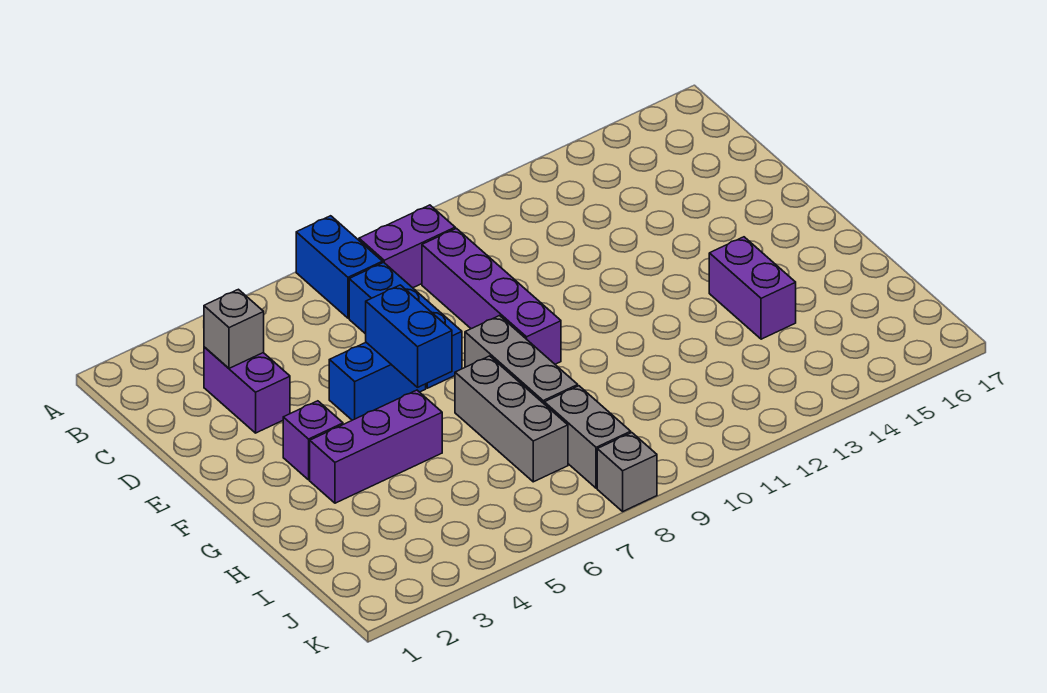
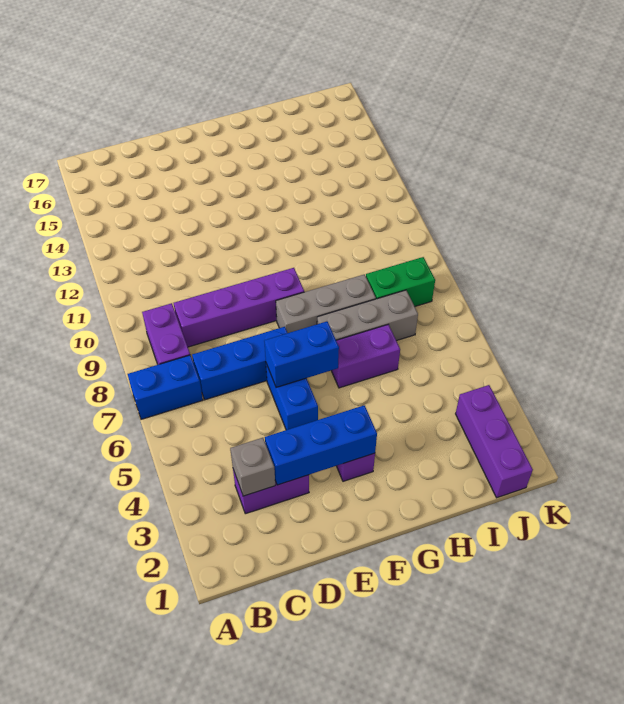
none -> blue brick D3:F3 level 2
purple brick G3:G5 level 1 -> purple brick J1:J3 level 1
purple brick G14:H14 level 1 -> purple brick G6:H6 level 1
grey brick I8:J8 level 1 -> green brick I8:J8 level 1
grey brick K8 level 1 -> none

